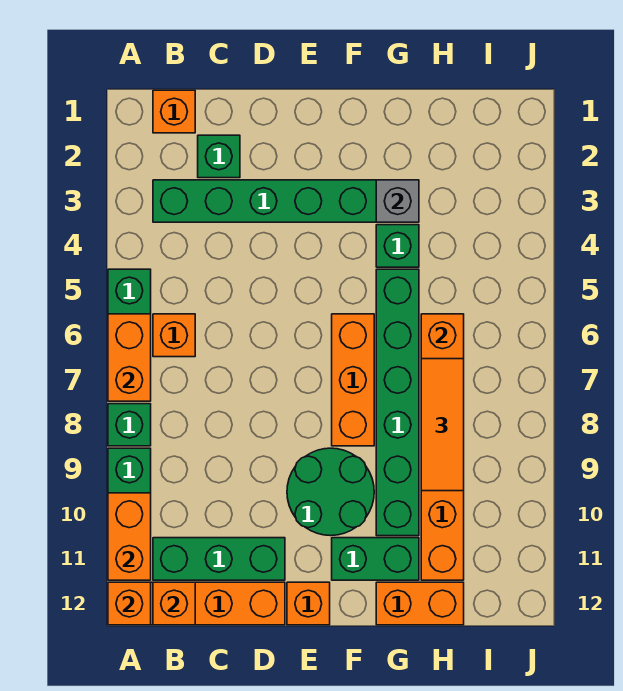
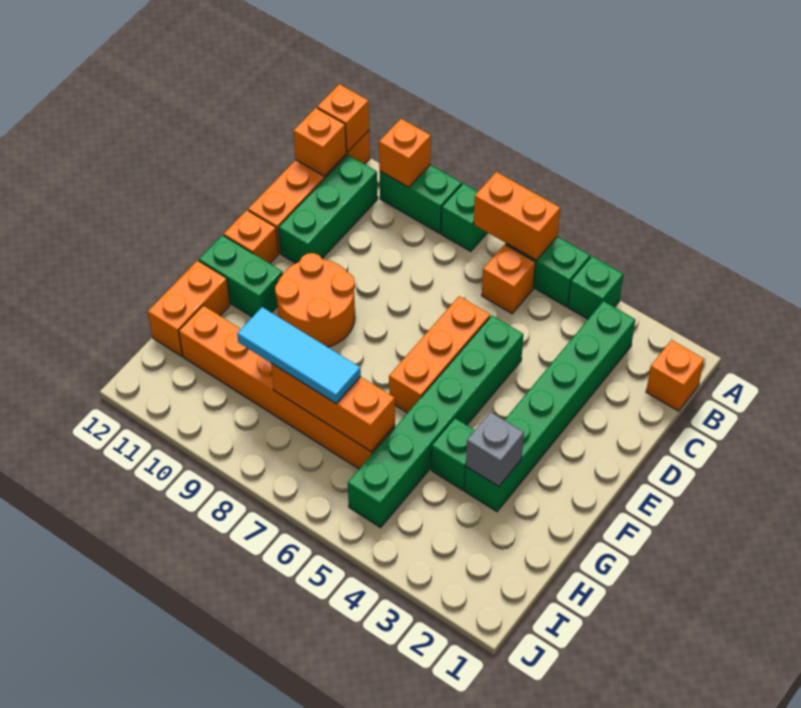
orange brick A10:A11 level 2 -> orange brick A10 level 2
green brick C2 level 1 -> green brick A4 level 1
green round brick E9:F10 level 1 -> orange round brick E9:F10 level 1
orange brick F6:F8 level 1 -> orange brick D6:F6 level 1
green brick F11:G11 level 1 -> green brick F11:F12 level 1
green brick G5:G10 level 1 -> green brick D5:I5 level 1
orange tile H7:H9 level 3 -> cyan tile H7:H9 level 3

